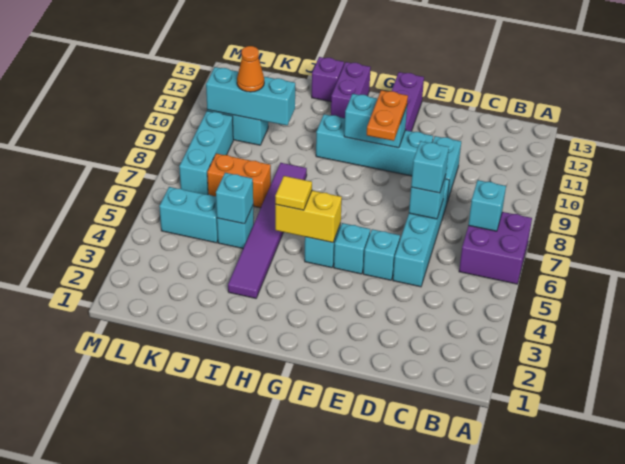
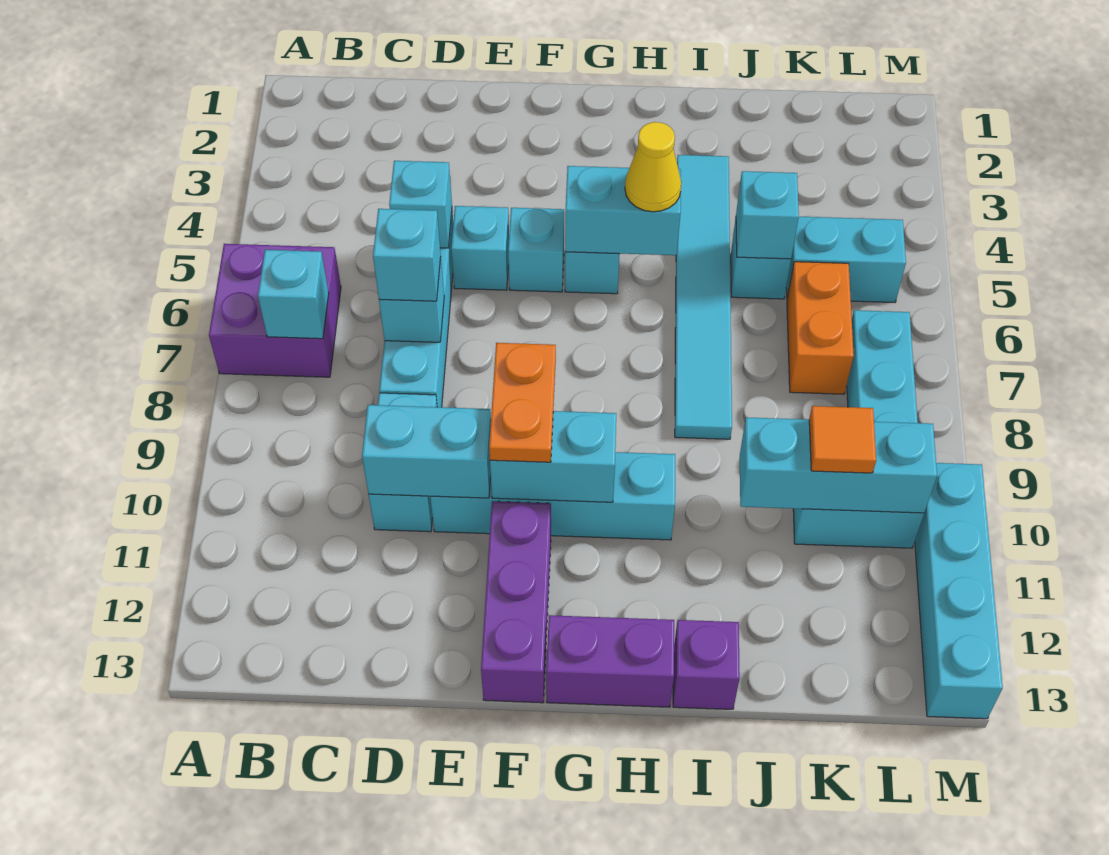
none -> cyan brick D5 level 2
none -> cyan brick D10:E10 level 2
yellow brick G5:H5 level 2 -> cyan brick G5:H5 level 2
yellow tile H5 level 3 -> yellow cone H5 level 3
purple brick H12:H13 level 1 -> purple brick G13:H13 level 1
purple tile I3:I8 level 1 -> cyan tile I3:I8 level 1
orange brick J7:K7 level 1 -> orange brick K6:K7 level 1
orange cone K10 level 3 -> orange tile K10 level 3
none -> cyan brick M10:M13 level 1

